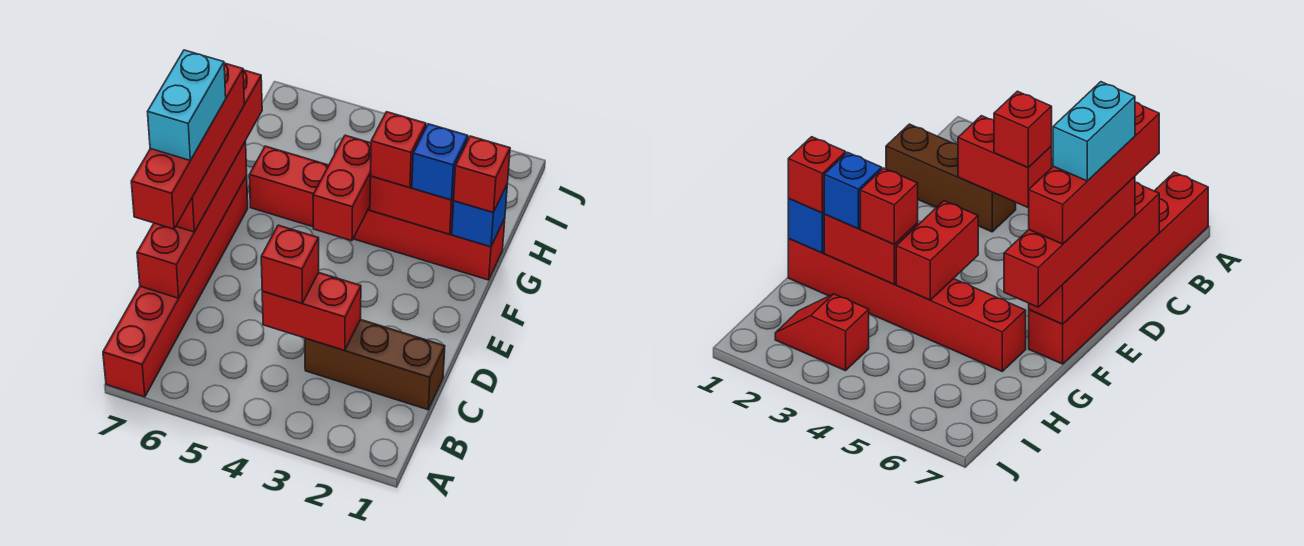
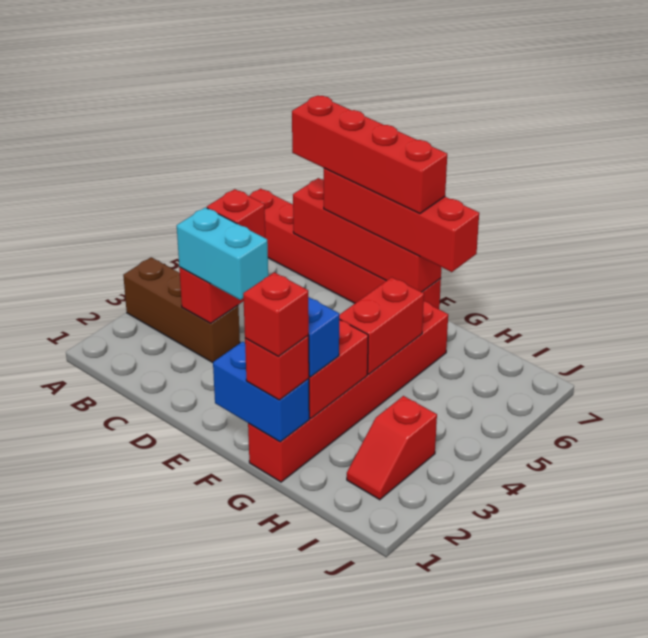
brown brick C1:C3 level 1 -> brown brick A3:C3 level 1
cyan brick D7:E7 level 5 -> cyan brick C3:D3 level 3
red brick F4:G4 level 2 -> red brick G4:G5 level 2
blue brick G1 level 2 -> blue brick F1:G1 level 2
red brick G3 level 3 -> red brick G1 level 4

